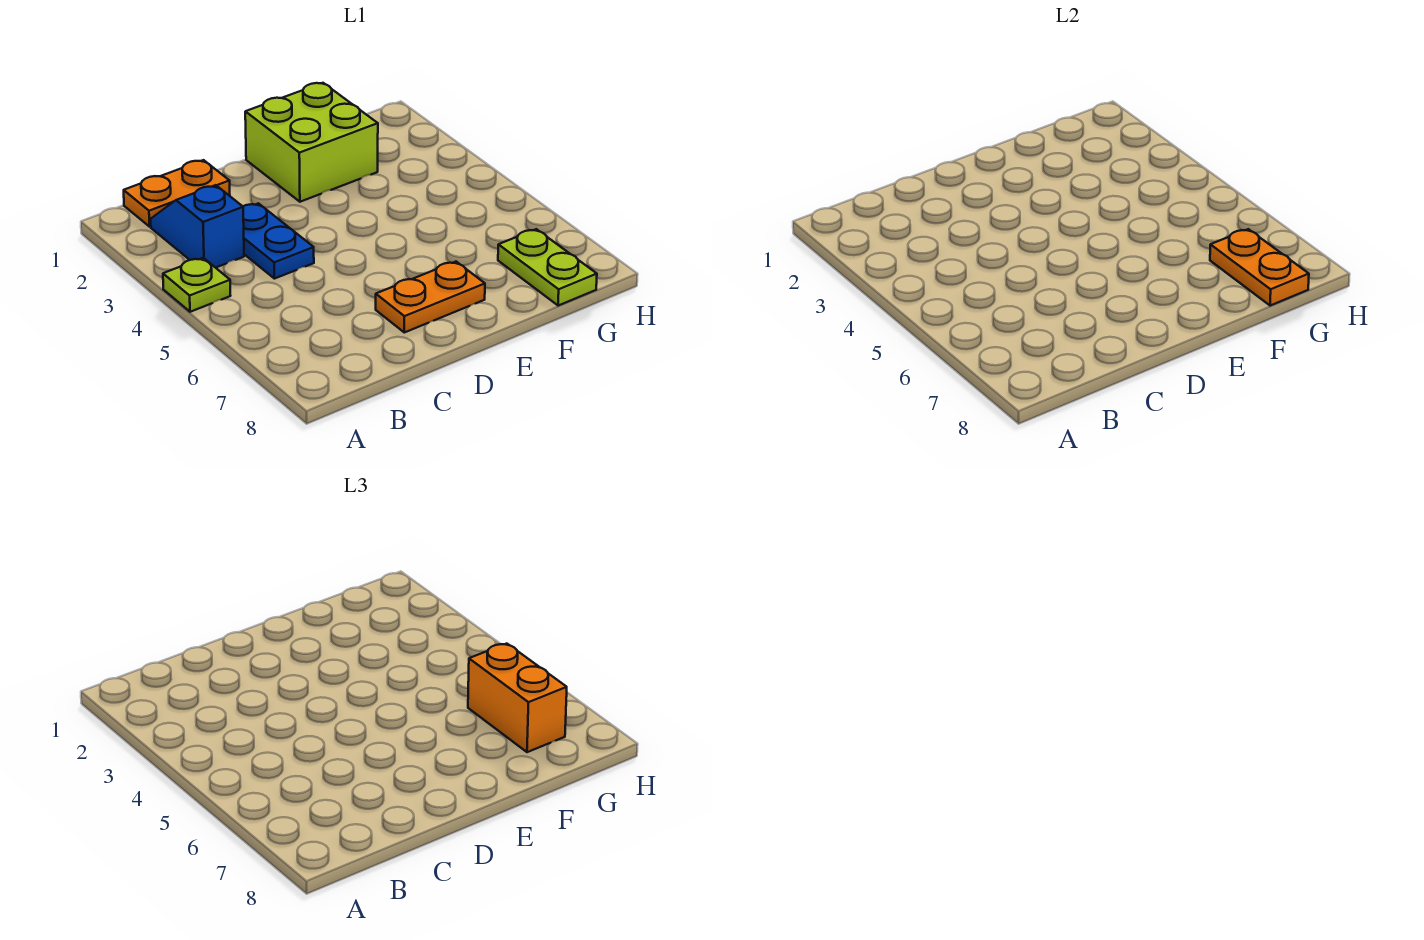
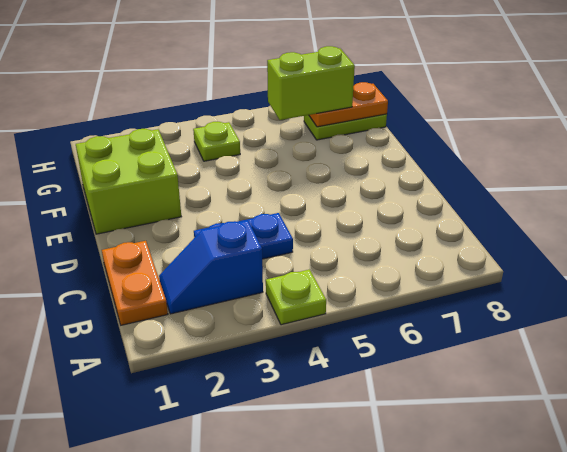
orange plate D7:E7 level 1 -> none
none -> lime plate G4 level 1
orange brick G6:G7 level 3 -> lime brick G6:G7 level 3

